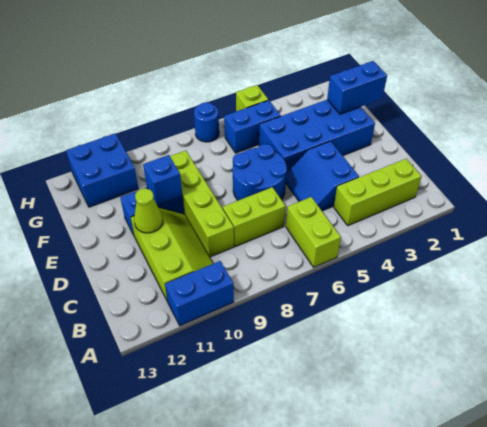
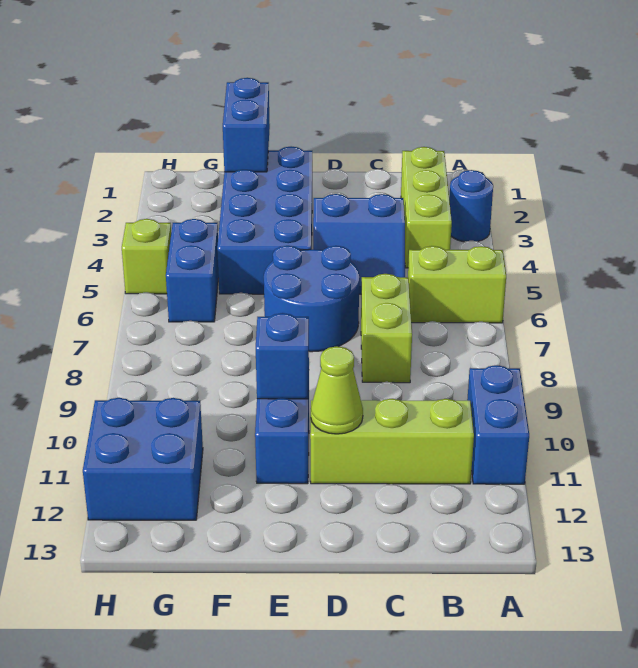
lime brick C9:F9 level 1 -> none
blue round brick H7 level 1 -> blue round brick A3 level 1

